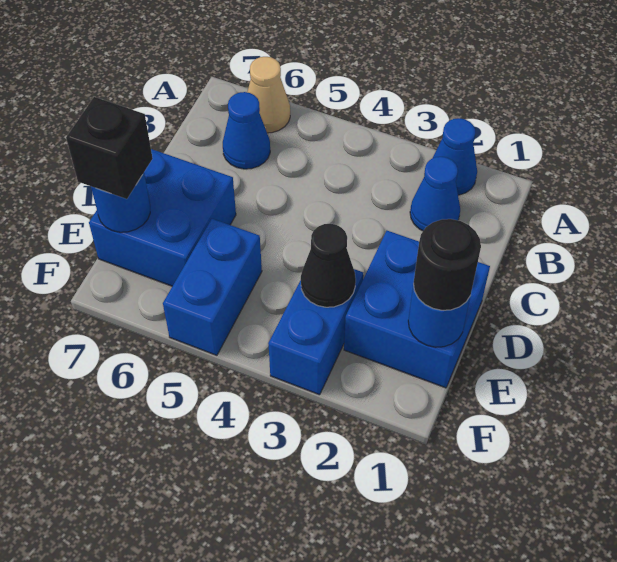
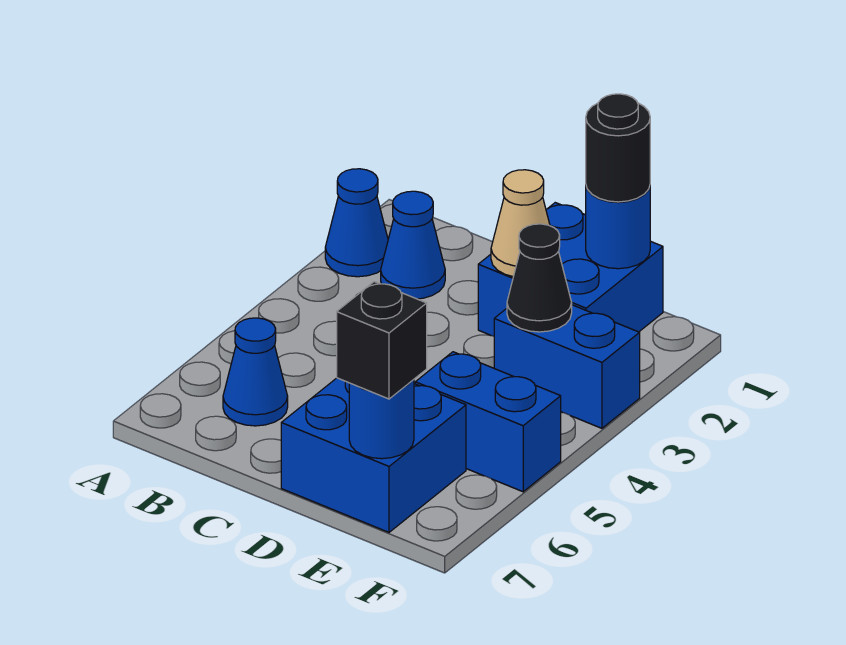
tan cone A6 level 1 -> tan cone D2 level 2

